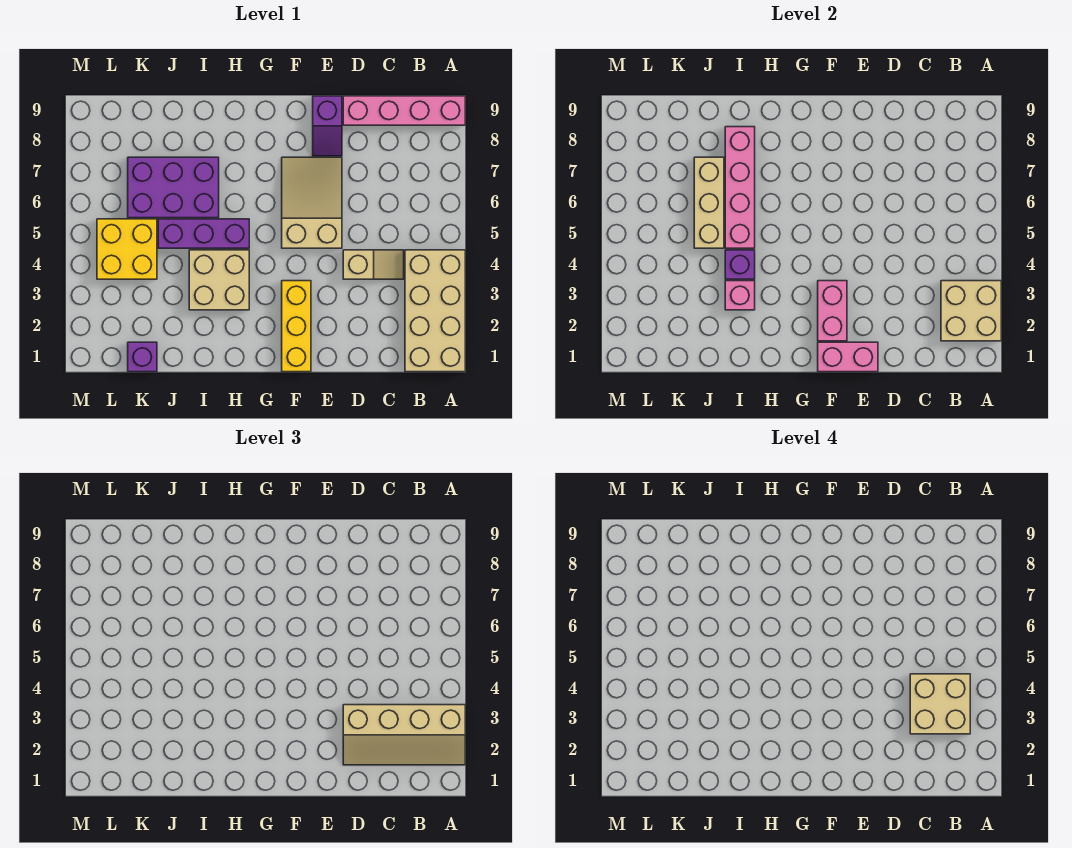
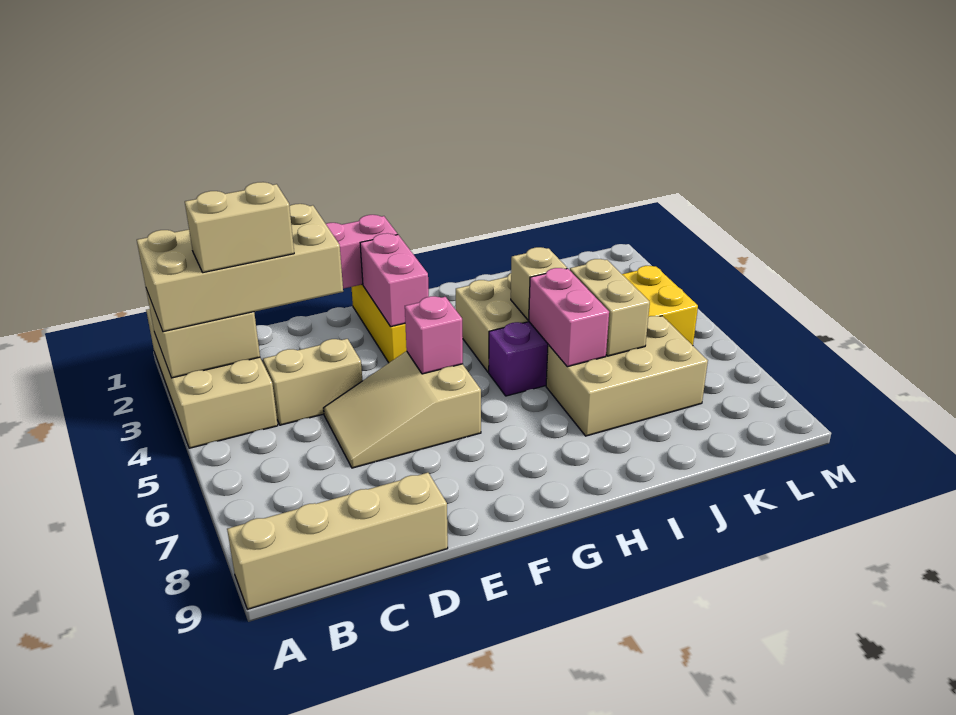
tan slope A2:D3 level 3 top 3 -> tan brick A2:D3 level 3
pink brick A9:D9 level 1 -> tan brick A9:D9 level 1
tan brick B3:C4 level 4 -> tan brick B3:C3 level 4
tan slope C4:D4 level 1 top D -> tan brick C4:D4 level 1
tan slope E5:F7 level 1 top 5 -> tan slope D5:F6 level 1 top F
purple slope E8:E9 level 1 top 9 -> none
pink brick I3 level 2 -> pink brick F5 level 2
purple brick I4 level 2 -> tan brick I4 level 2
pink brick I5:I8 level 2 -> pink brick I5:I6 level 2
purple brick I6:K7 level 1 -> tan brick I6:K7 level 1
tan brick J5:J7 level 2 -> tan brick J5:J6 level 2
purple brick K1 level 1 -> none

